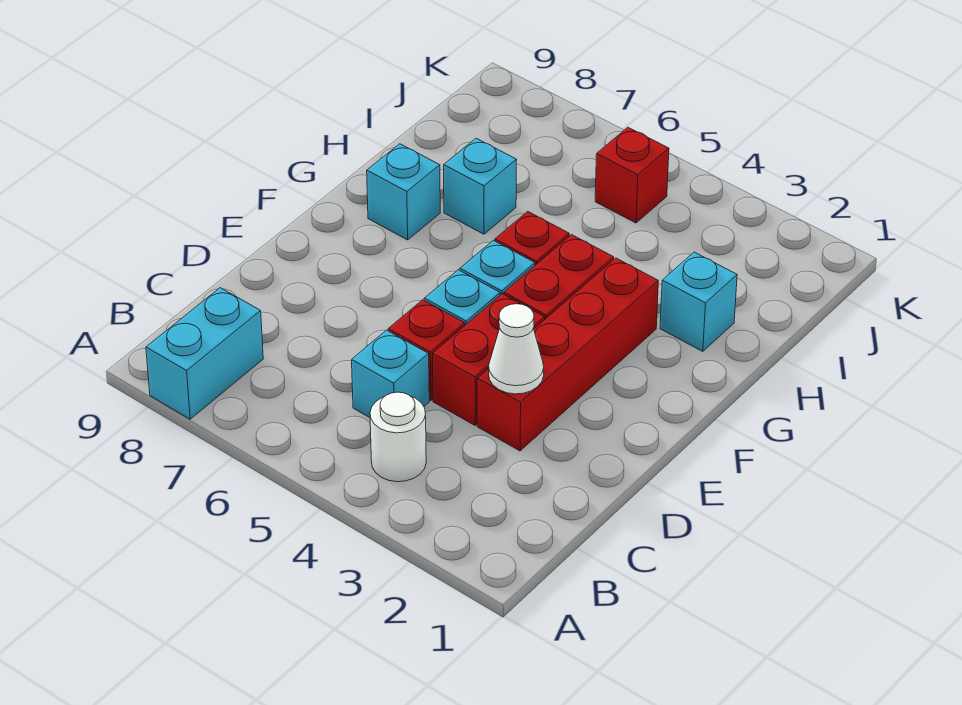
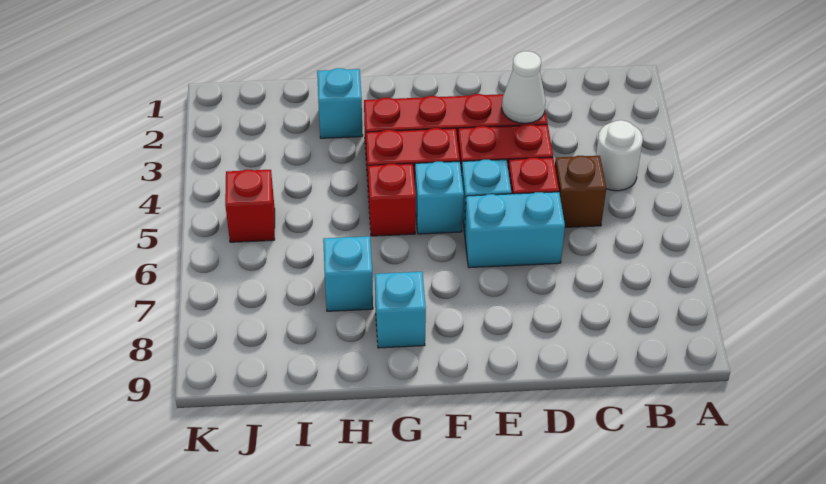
cyan brick A8:B8 level 1 -> cyan brick D6:E6 level 1
cyan brick C5 level 1 -> brown brick C5 level 1

